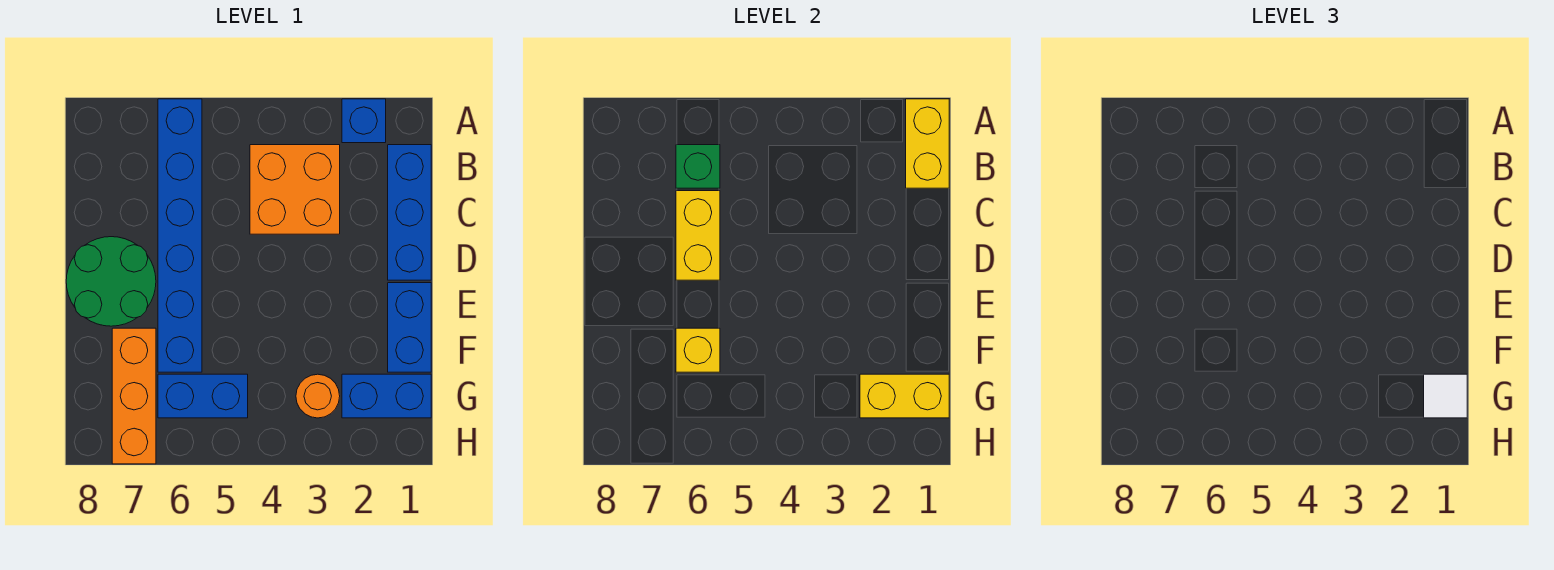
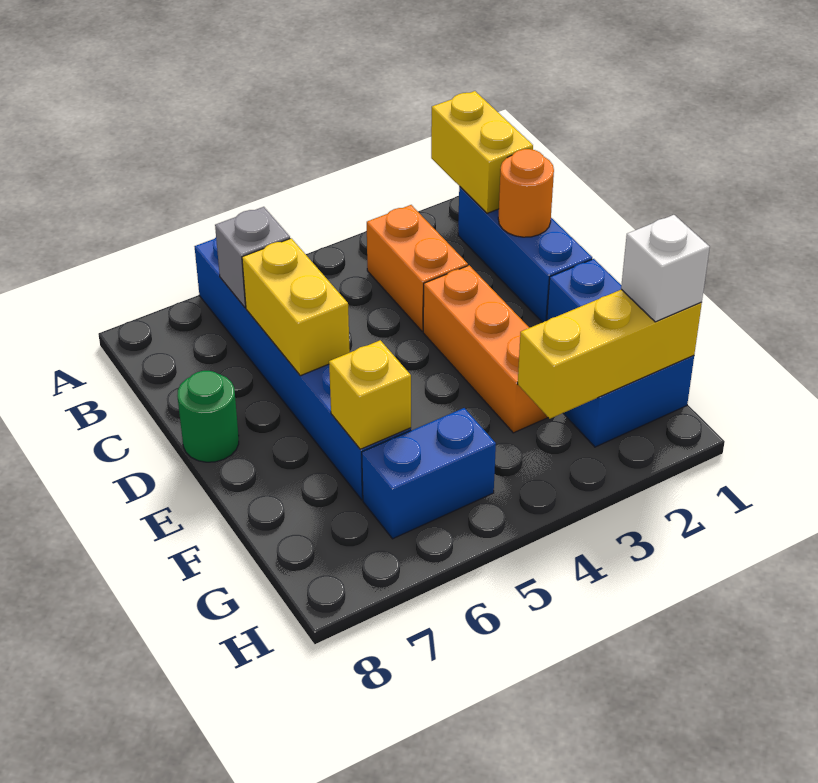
blue brick A2 level 1 -> none
orange brick B3:C4 level 1 -> orange brick B3:C3 level 1
green brick B6 level 2 -> grey brick B6 level 2
green round brick D7:E8 level 1 -> green round brick D8 level 1
orange brick F7:H7 level 1 -> orange brick D3:F3 level 1
yellow brick G1:G2 level 2 -> yellow brick G1:G3 level 2
white tile G1 level 3 -> white brick G1 level 3
orange round brick G3 level 1 -> orange round brick C1 level 2

